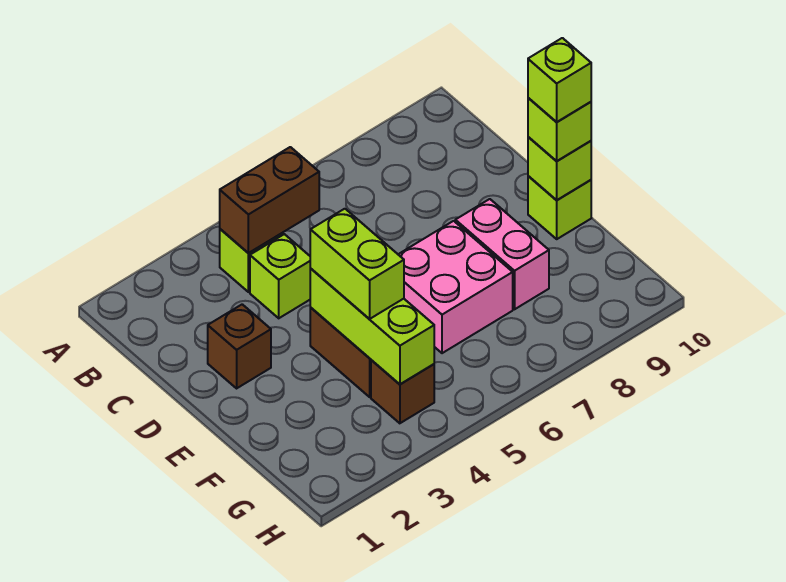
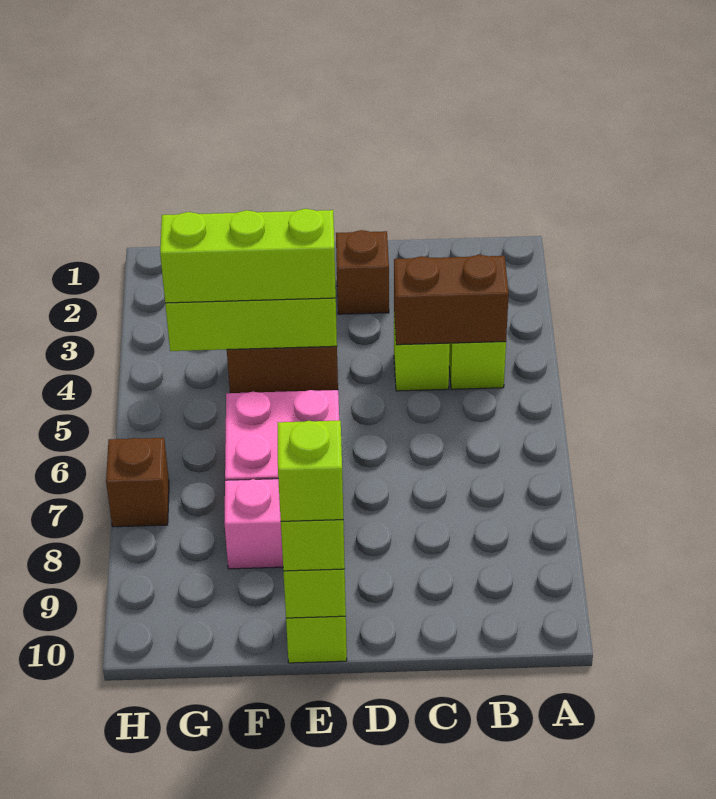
brown brick B4:B5 level 2 -> brown brick B4:C4 level 2
lime brick E4:F4 level 3 -> lime brick E4:G4 level 3
brown brick G4 level 1 -> brown brick H7 level 1

